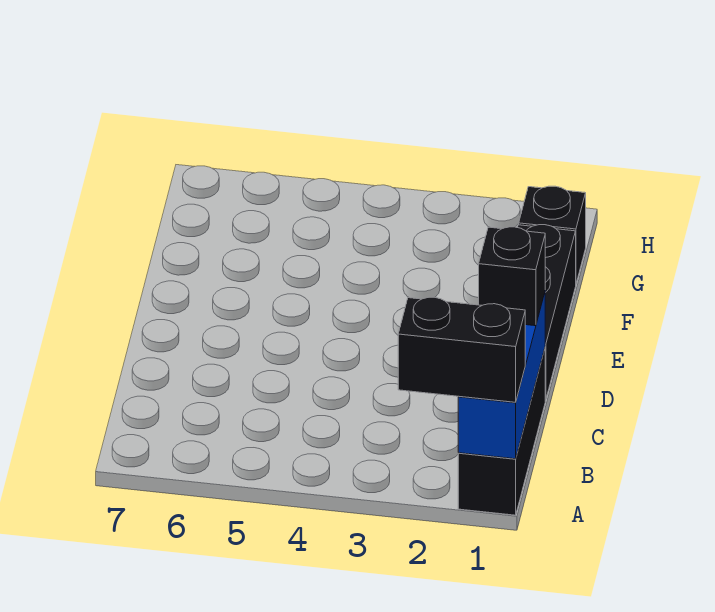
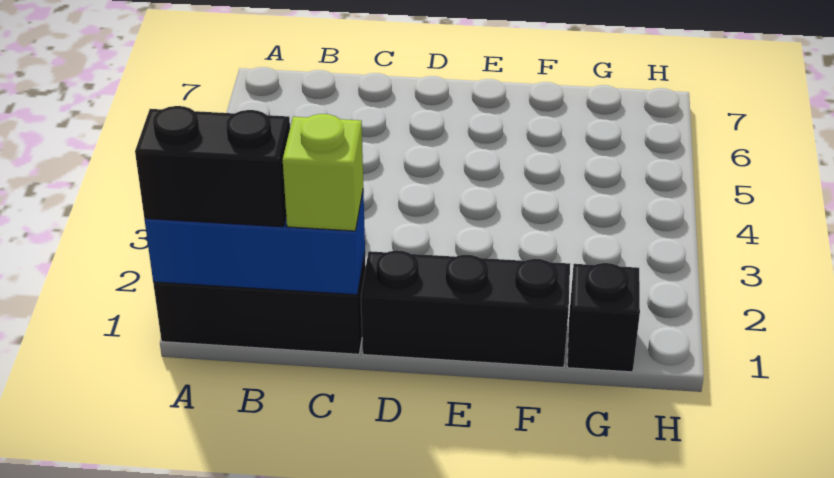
black brick A1:A2 level 3 -> black brick A1:B1 level 3
black brick C1 level 3 -> lime brick C1 level 3

